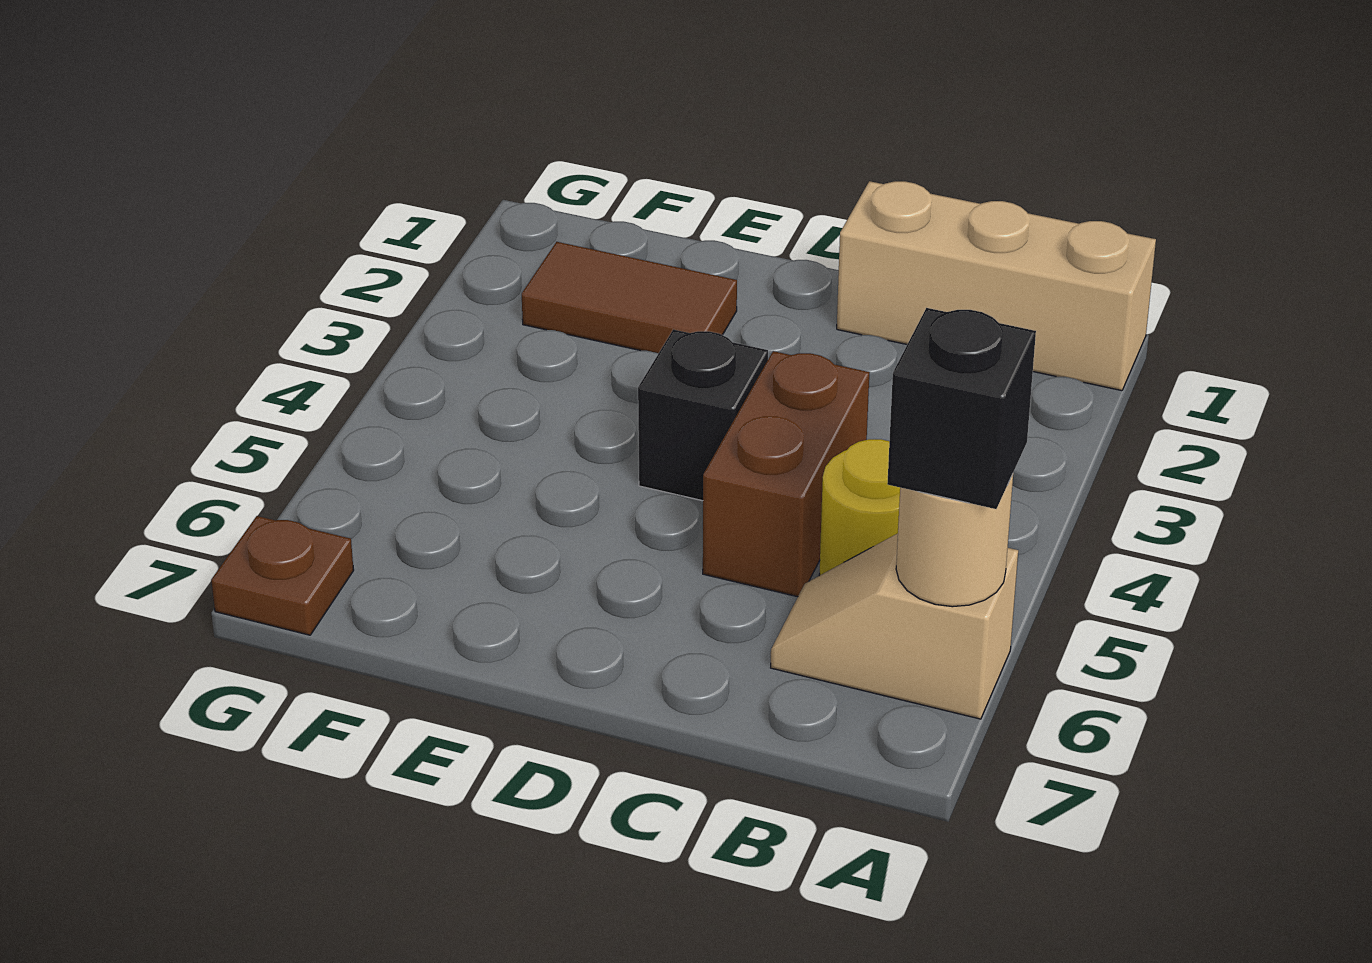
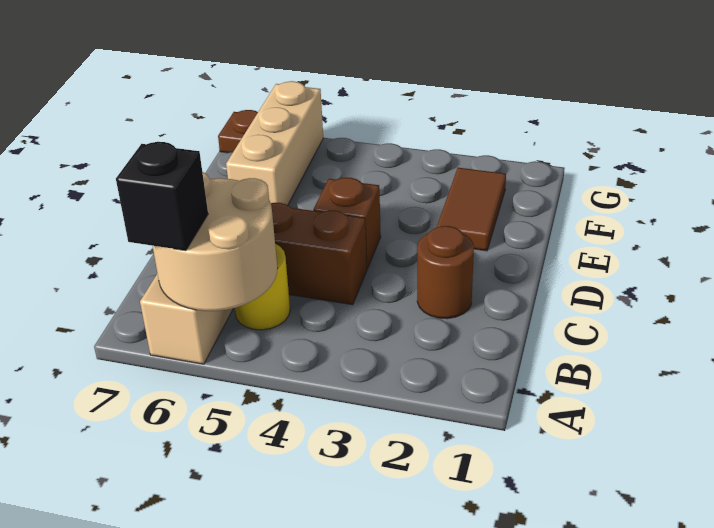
tan brick A1:C1 level 1 -> tan brick E6:G6 level 1
tan round brick A6 level 2 -> tan round brick A5:B6 level 2
none -> brown round brick C2 level 1
black brick D4 level 1 -> brown brick D4 level 1

